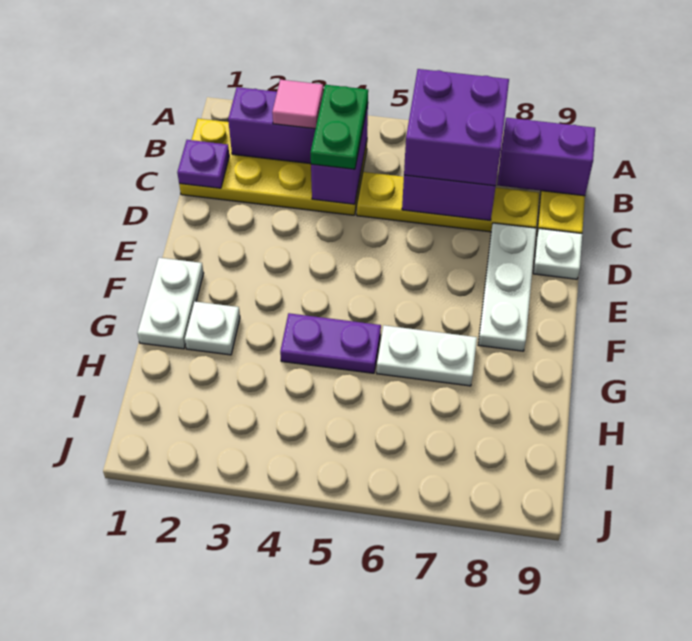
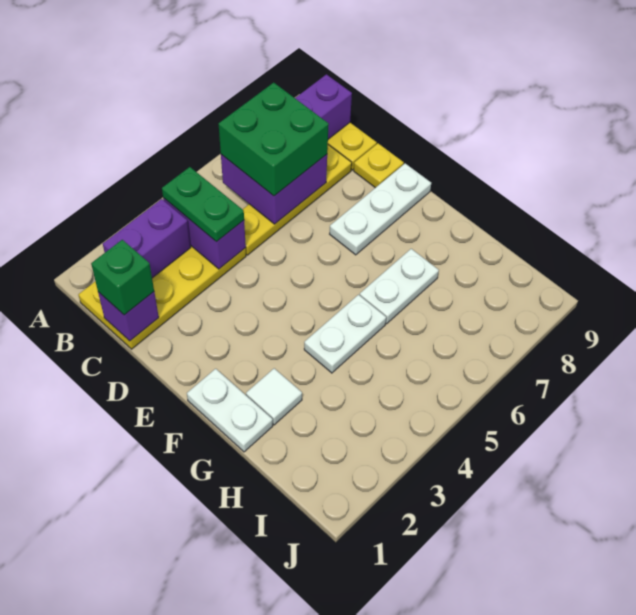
pink tile B3 level 3 -> none
purple brick B6:C7 level 3 -> green brick B6:C7 level 3
purple plate C1 level 2 -> purple brick C1 level 2
none -> green brick C1 level 3
white plate D8:F8 level 1 -> white plate E7:E9 level 1
white plate D9 level 1 -> yellow plate D9 level 1
white plate G2 level 1 -> white tile G2 level 1
purple plate G4:G5 level 1 -> white plate G4:G5 level 1

